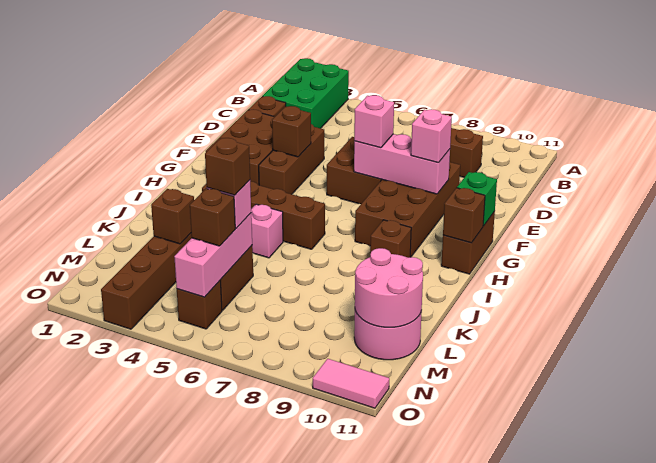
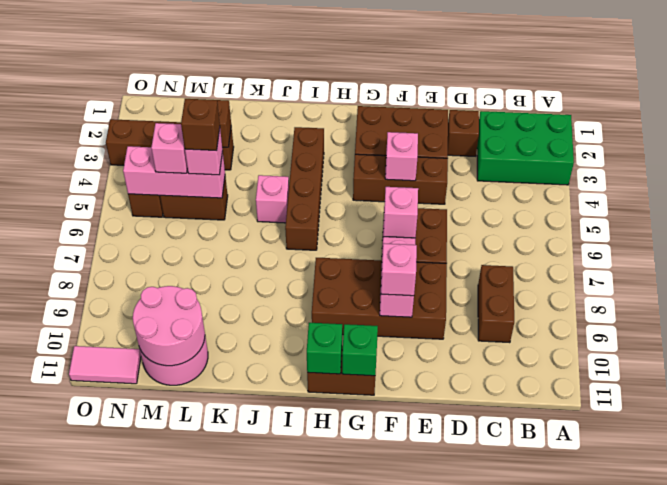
brown brick F4 level 2 -> pink brick F4 level 2
brown brick H11 level 2 -> green brick H11 level 2
brown brick I9 level 1 -> none
brown brick M5 level 3 -> pink brick M5 level 3
pink tile O10:O11 level 1 -> pink tile N11:O11 level 1

